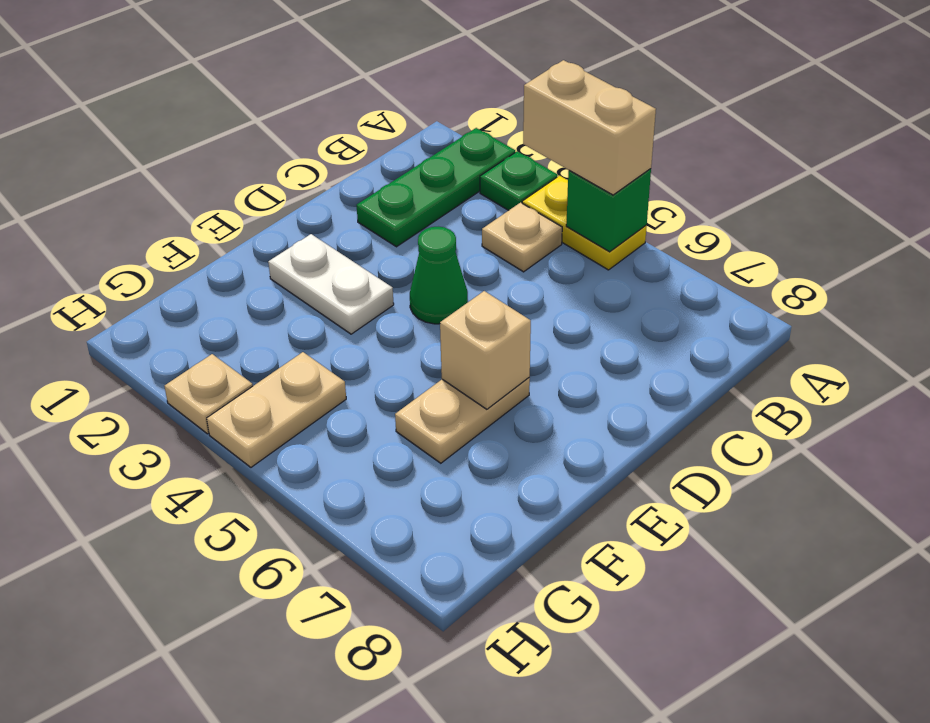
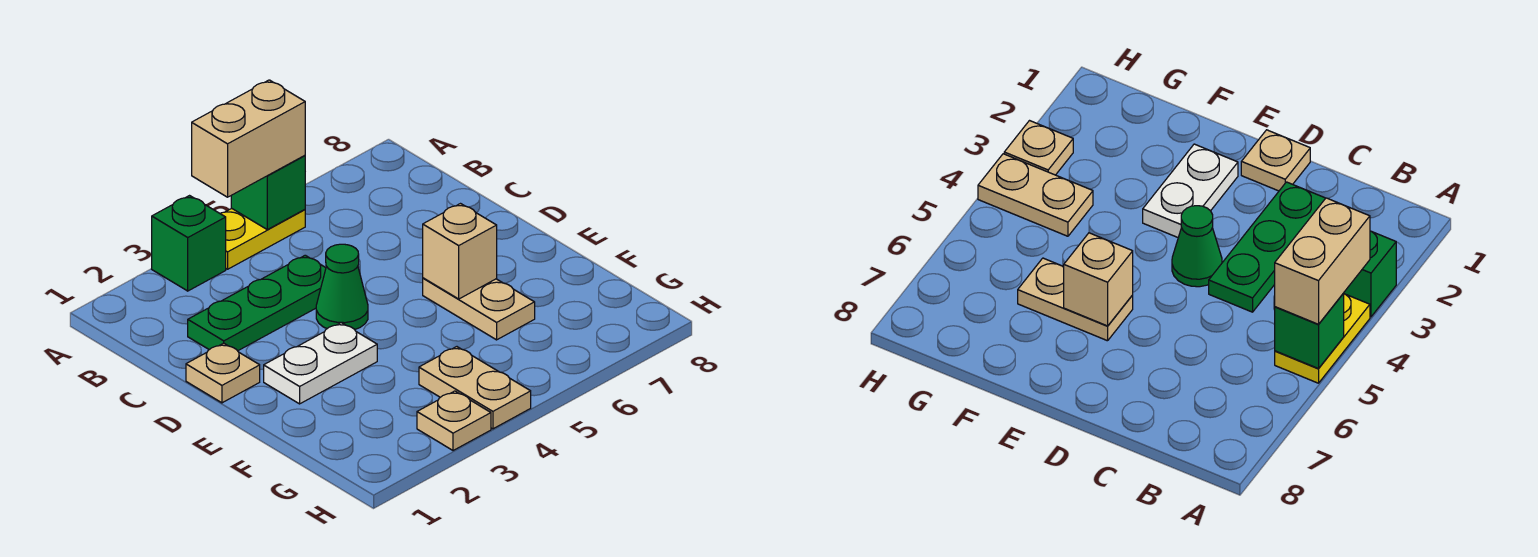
green plate A2:C2 level 1 -> green plate C2:C4 level 1
green plate A3 level 1 -> green brick A3 level 1
tan plate B4 level 1 -> tan plate D1 level 1

